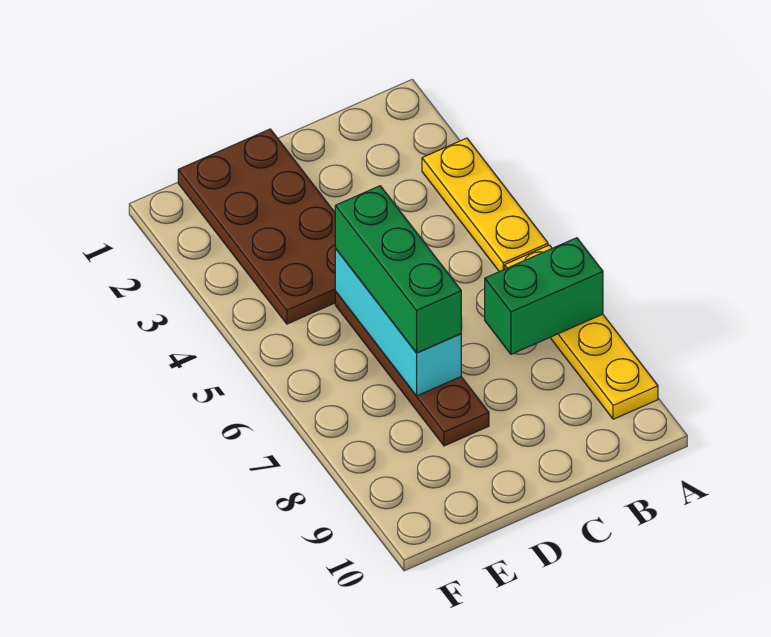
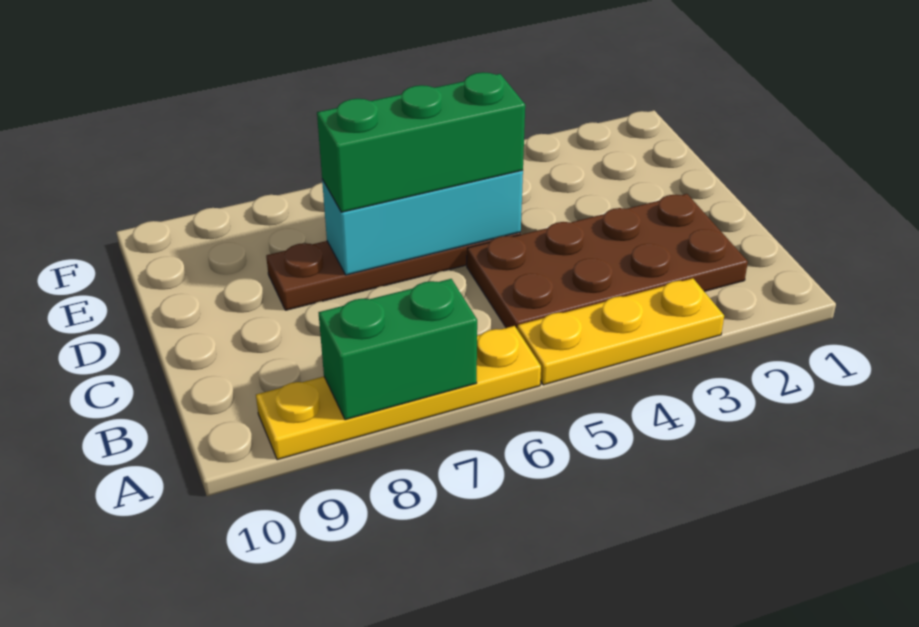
green brick A7:B7 level 2 -> green brick A7:A8 level 2
brown plate D1:E4 level 1 -> brown plate B2:C5 level 1

